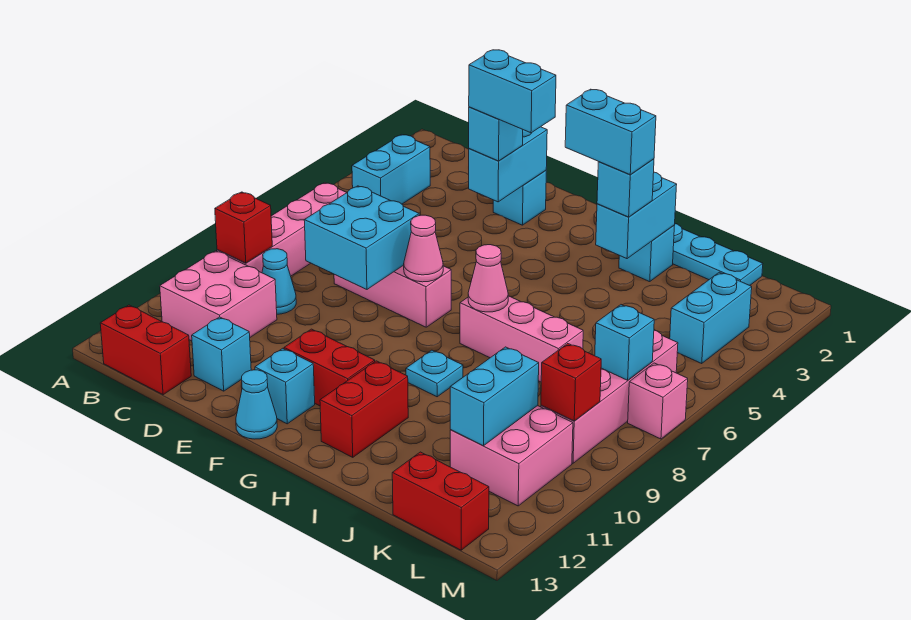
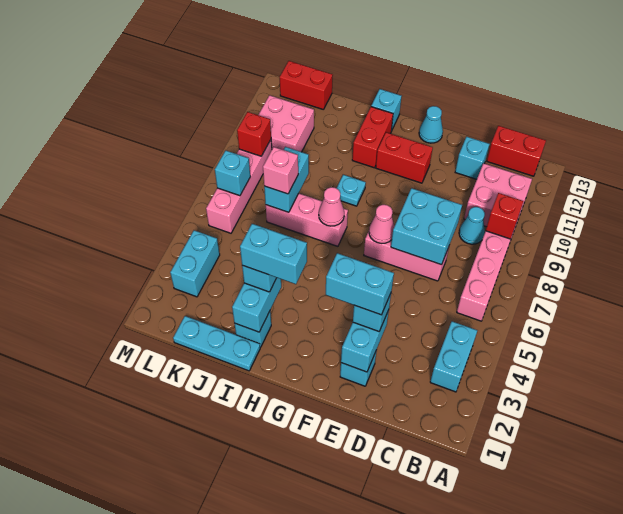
cyan brick F12 level 1 -> cyan brick H13 level 1
cyan brick K10:K11 level 2 -> cyan brick J7:J8 level 2
pink brick M7 level 1 -> pink brick J7 level 3

